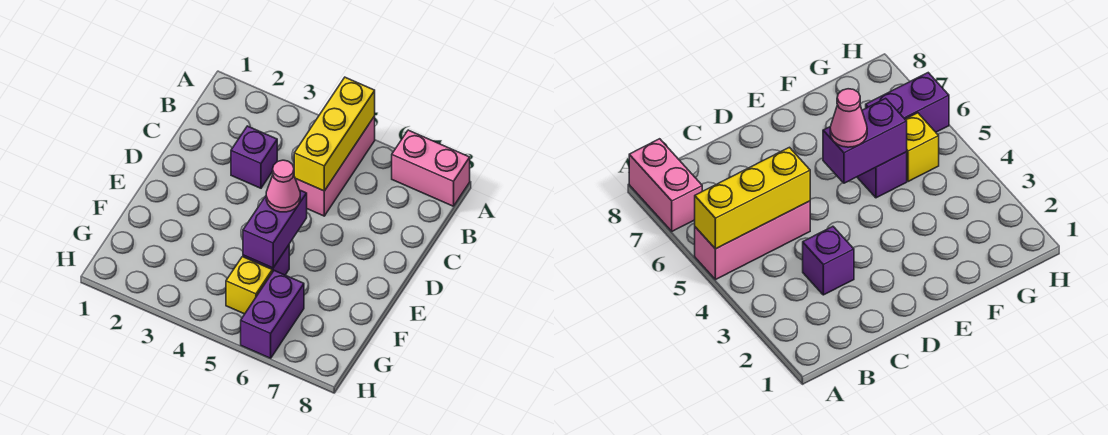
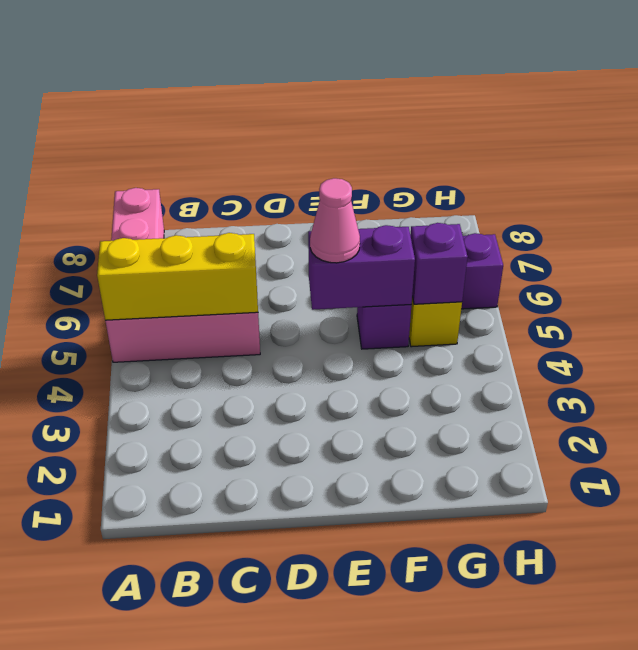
purple brick C3 level 1 -> purple brick G5 level 2

